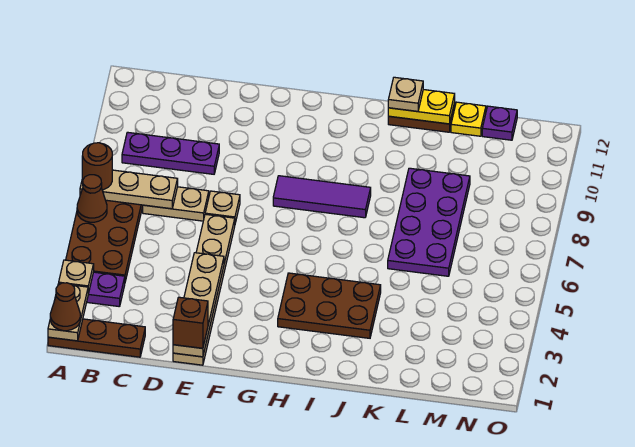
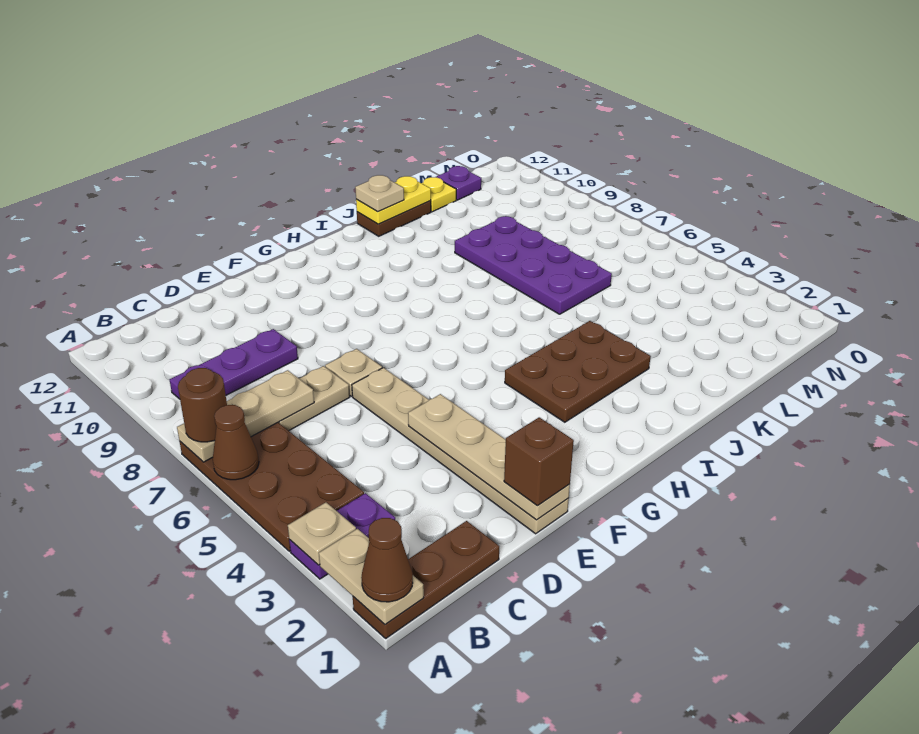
purple tile G8:I8 level 1 -> none

